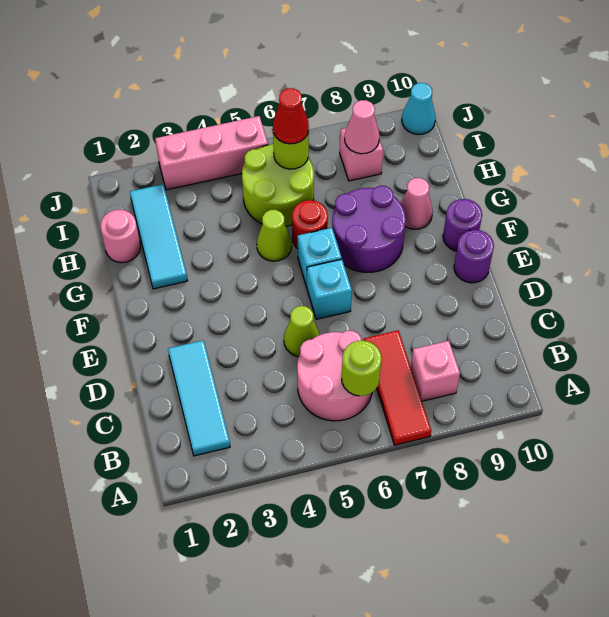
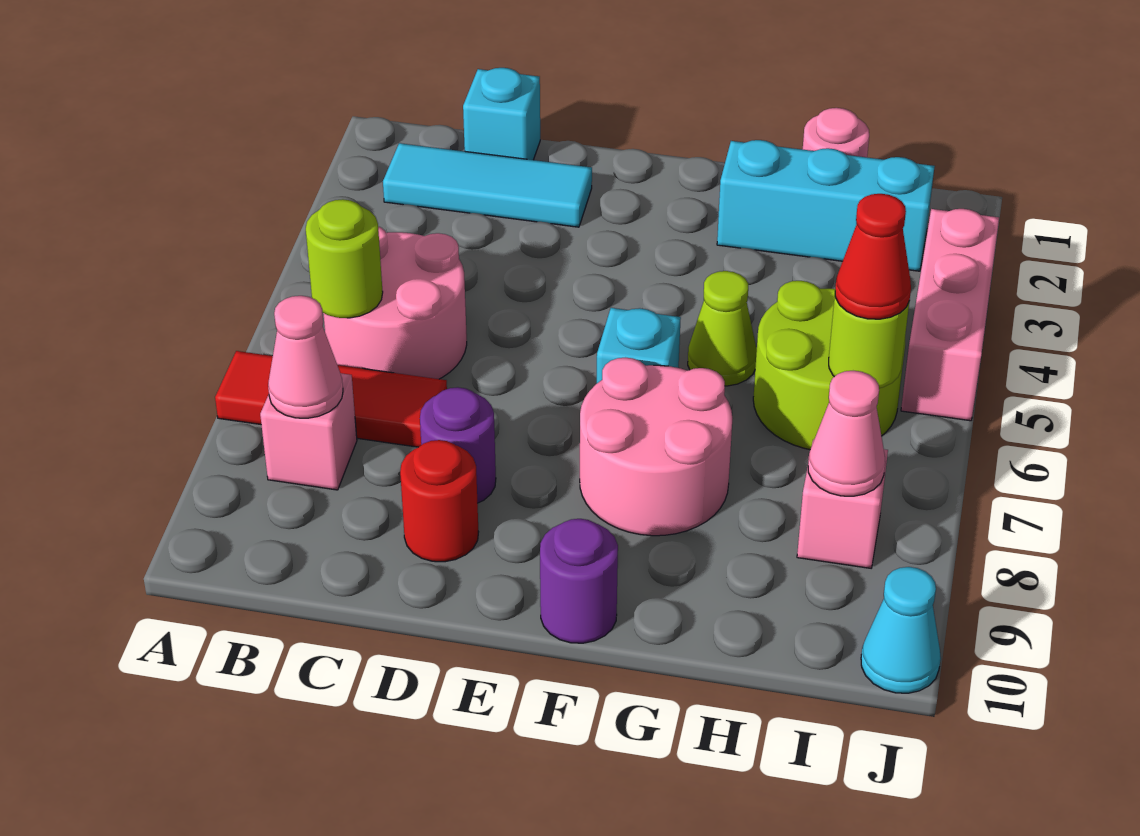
lime cone D5 level 1 -> none
cyan brick E6 level 1 -> cyan brick C1 level 1
purple round brick E10 level 1 -> purple round brick D8 level 1
purple round brick F7:G8 level 1 -> pink round brick F7:G8 level 1
cyan tile G2:I2 level 1 -> cyan brick G2:I2 level 1
red round brick G6 level 1 -> red round brick D9 level 1
pink cone G9 level 1 -> pink cone B8 level 2

